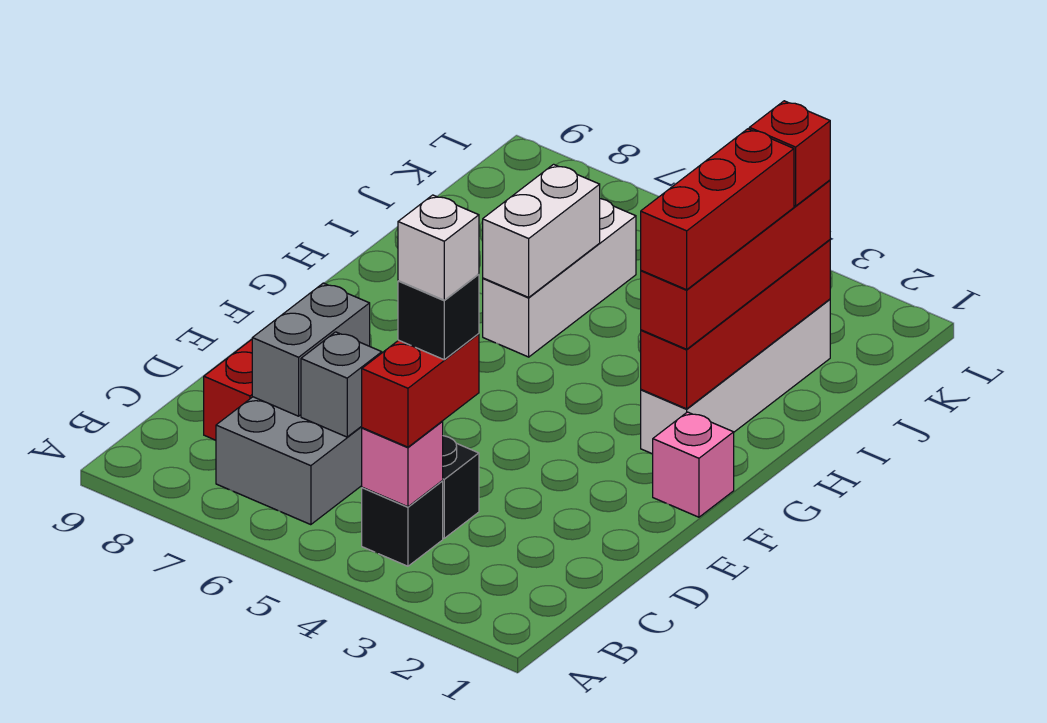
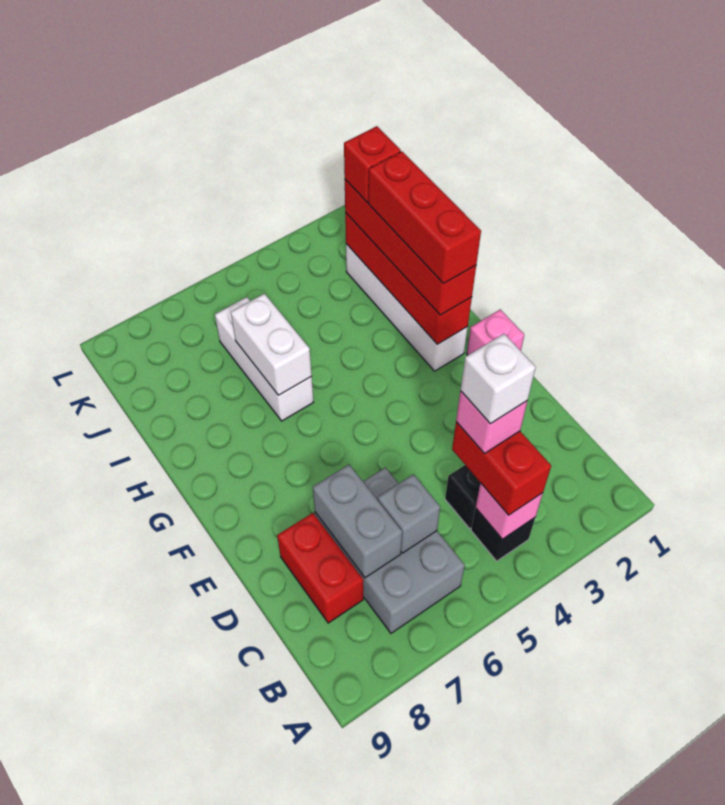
black brick C4 level 4 -> pink brick C4 level 4

